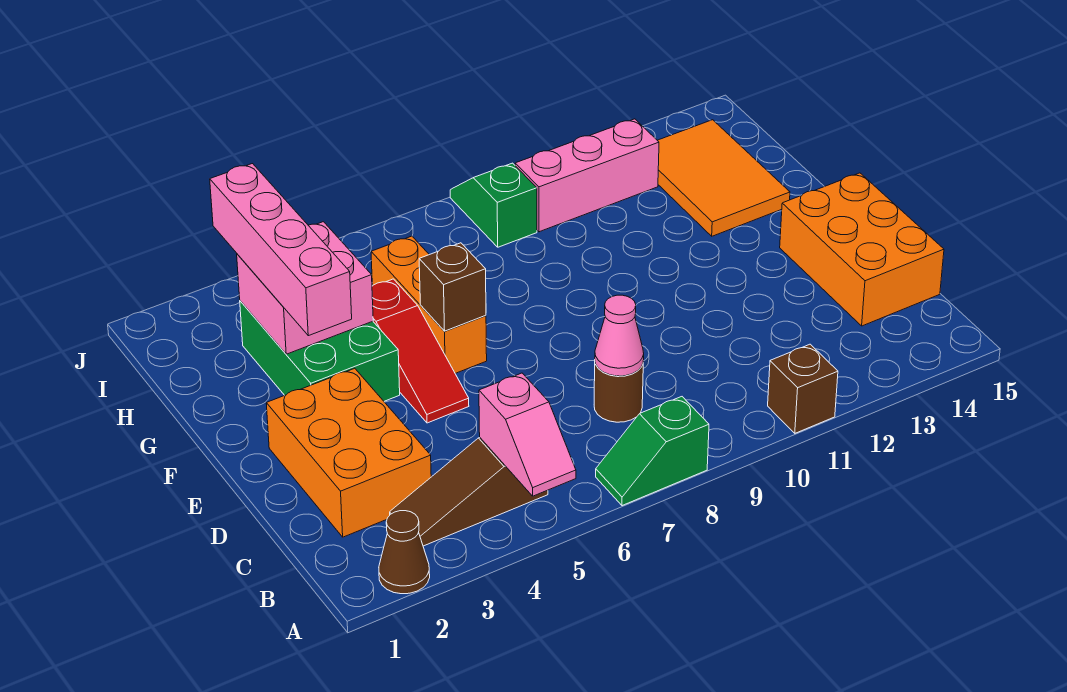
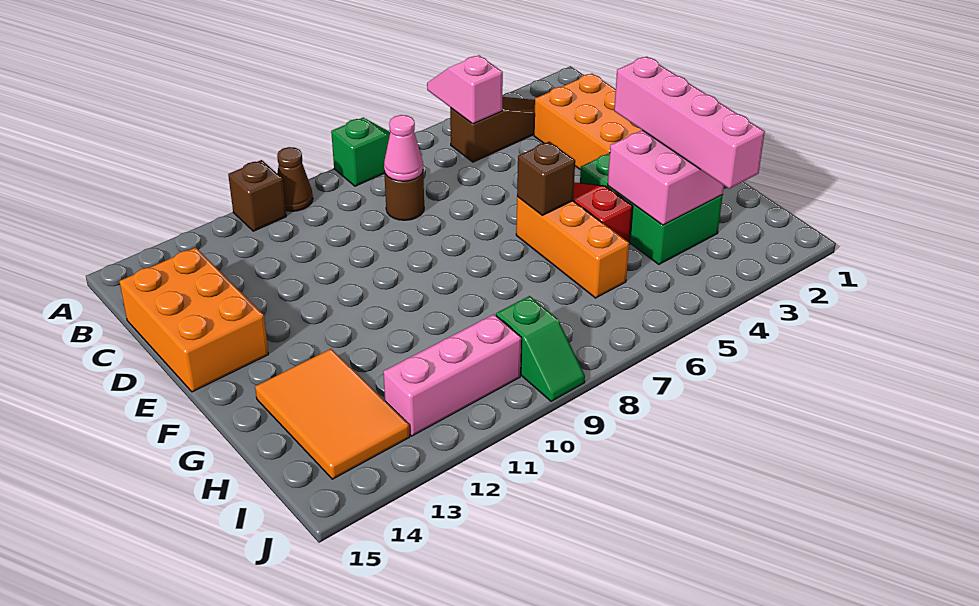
brown cone A2 level 1 -> brown cone A10 level 1

